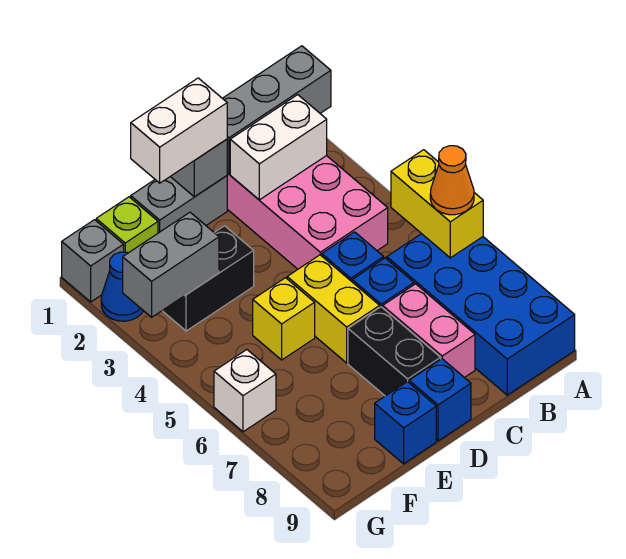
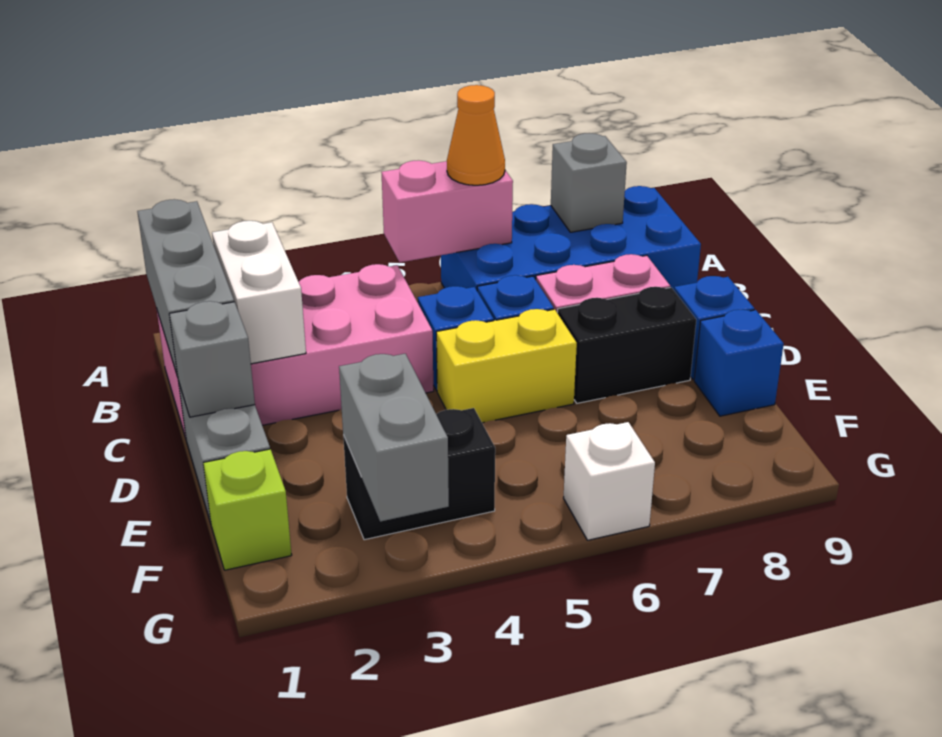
yellow brick A5:A6 level 2 -> pink brick A5:A6 level 2
white brick D1:E1 level 3 -> none
black brick E3:F3 level 1 -> black brick F3:F4 level 1
yellow brick E5 level 1 -> none
grey brick G1 level 1 -> grey brick A8 level 2
blue cone G2 level 1 -> none

